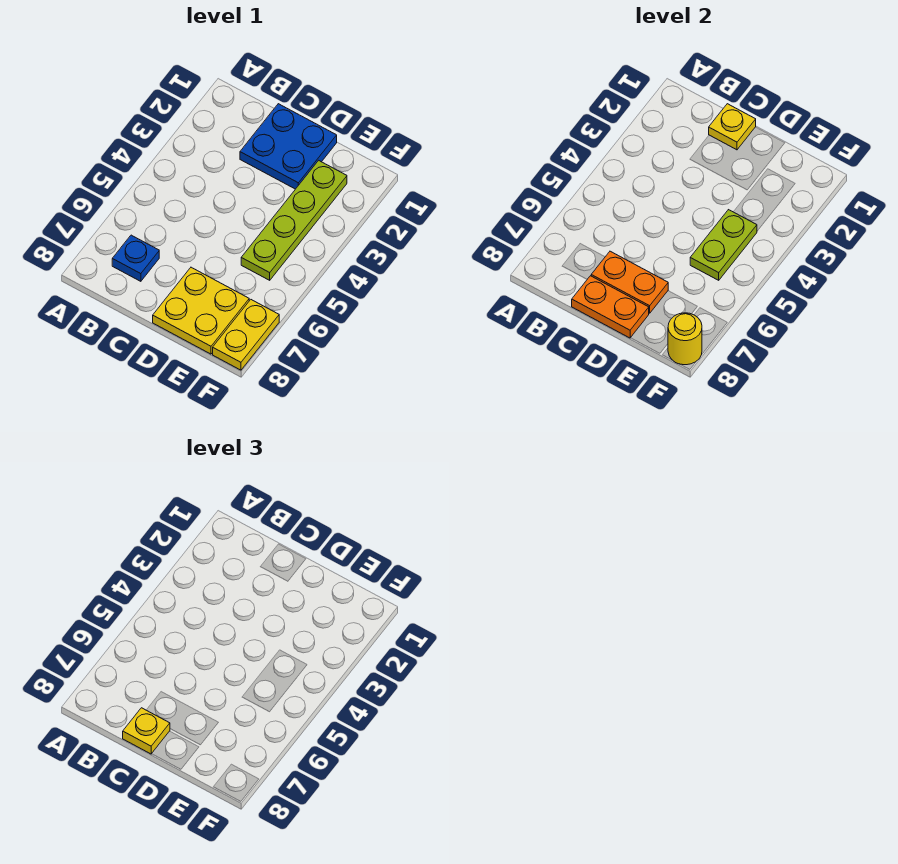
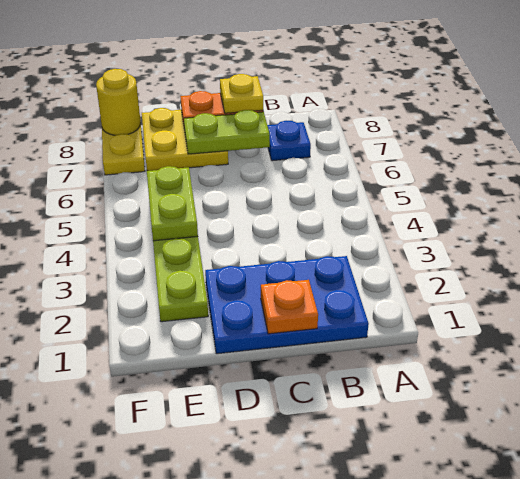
blue plate C1:D2 level 1 -> blue plate B1:D2 level 1
yellow plate C1 level 2 -> orange plate C1 level 2
orange plate C7:D7 level 2 -> lime plate C7:D7 level 2

